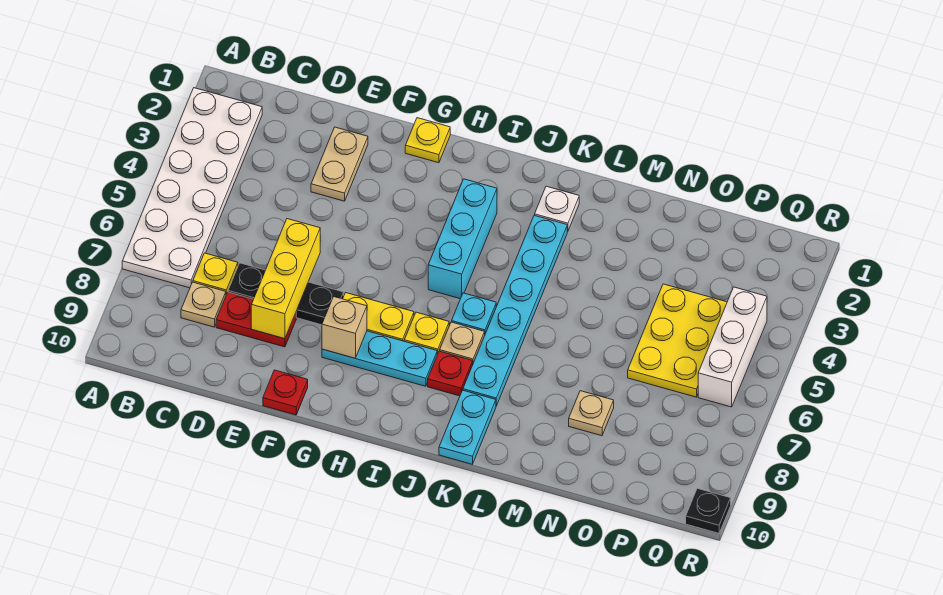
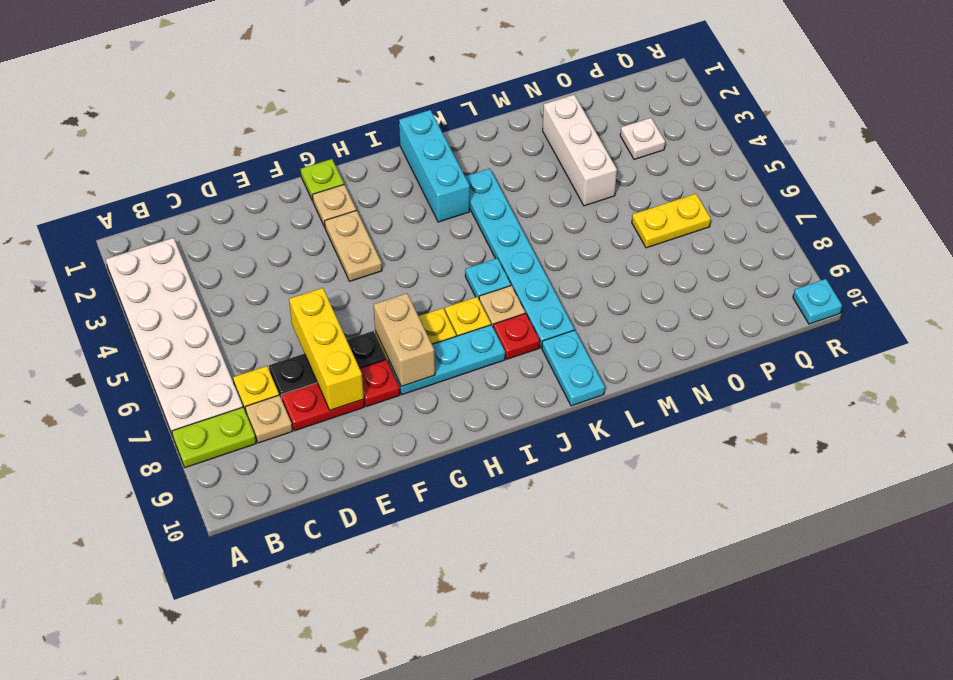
none -> lime plate A8:B8 level 1
tan plate E2:E3 level 1 -> tan plate G3:G4 level 1
red plate F10 level 1 -> red plate F8 level 1
yellow plate G1 level 1 -> lime plate G1 level 1
tan brick G8 level 2 -> tan brick G7:G8 level 2
cyan brick I3:I5 level 1 -> cyan brick J1:J3 level 1
white plate K2 level 1 -> white plate P3 level 1
tan plate N8 level 1 -> tan plate G2 level 1
yellow plate O4:P6 level 1 -> yellow plate O6:P6 level 1
white brick Q4:Q6 level 1 -> white brick N2:N4 level 1
black plate R10 level 1 -> cyan plate R10 level 1

